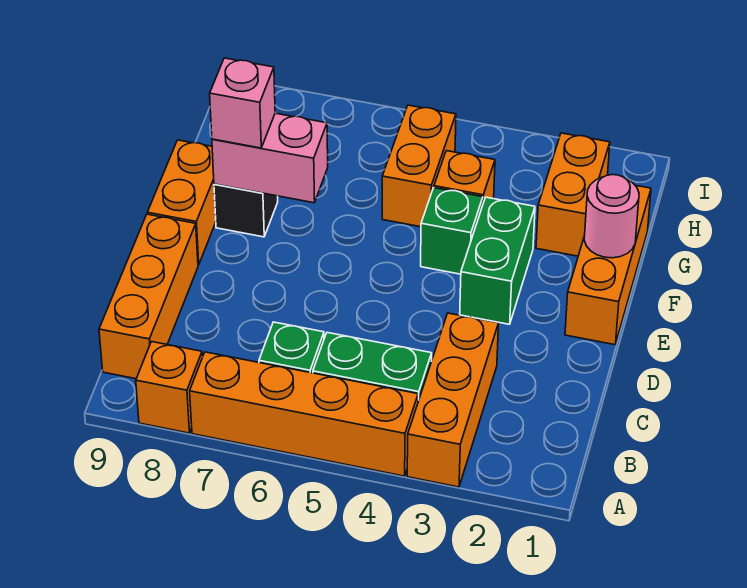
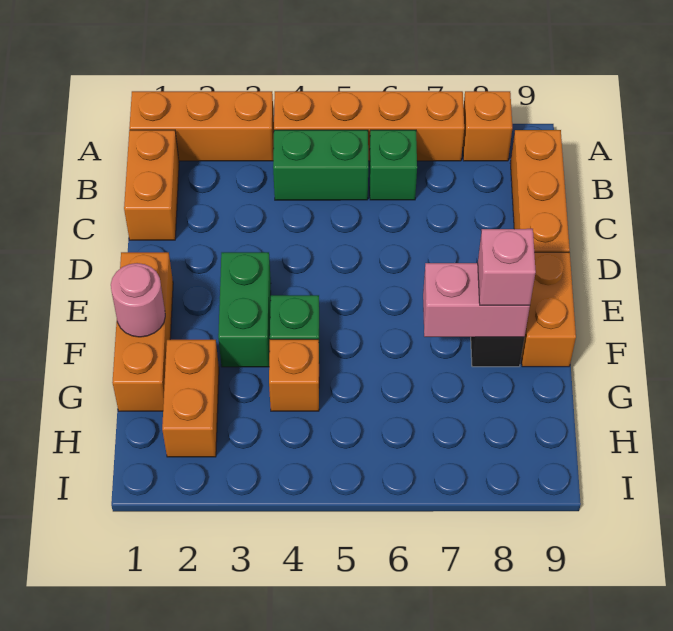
orange brick A3:C3 level 1 -> orange brick A1:A3 level 1
orange brick G5:H5 level 1 -> orange brick B1:C1 level 1

